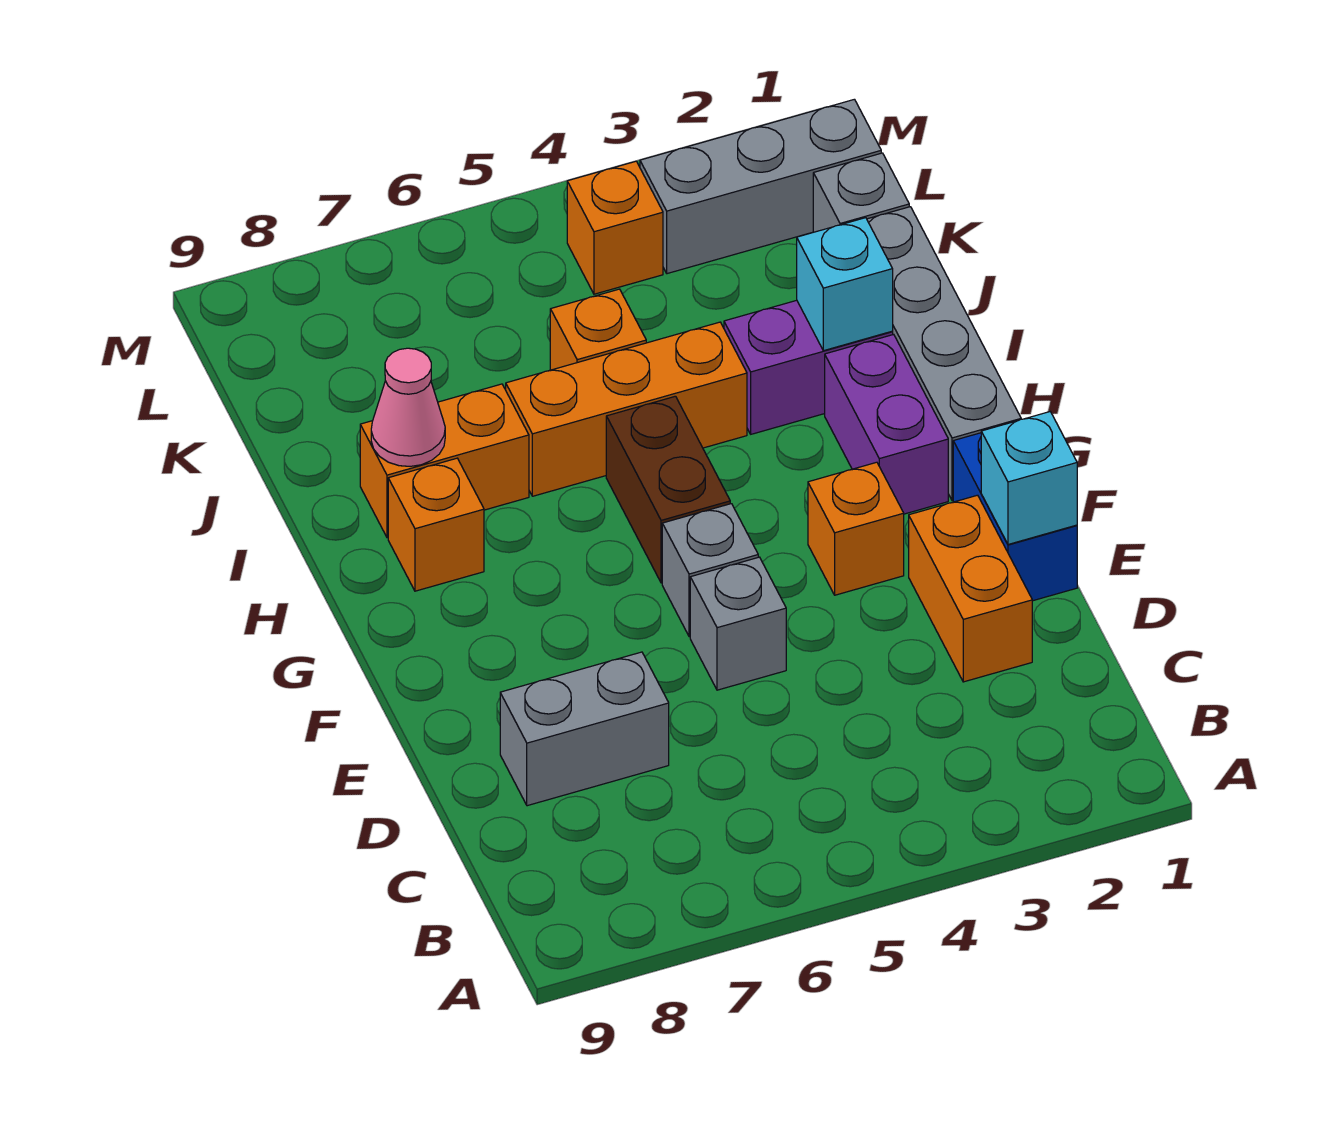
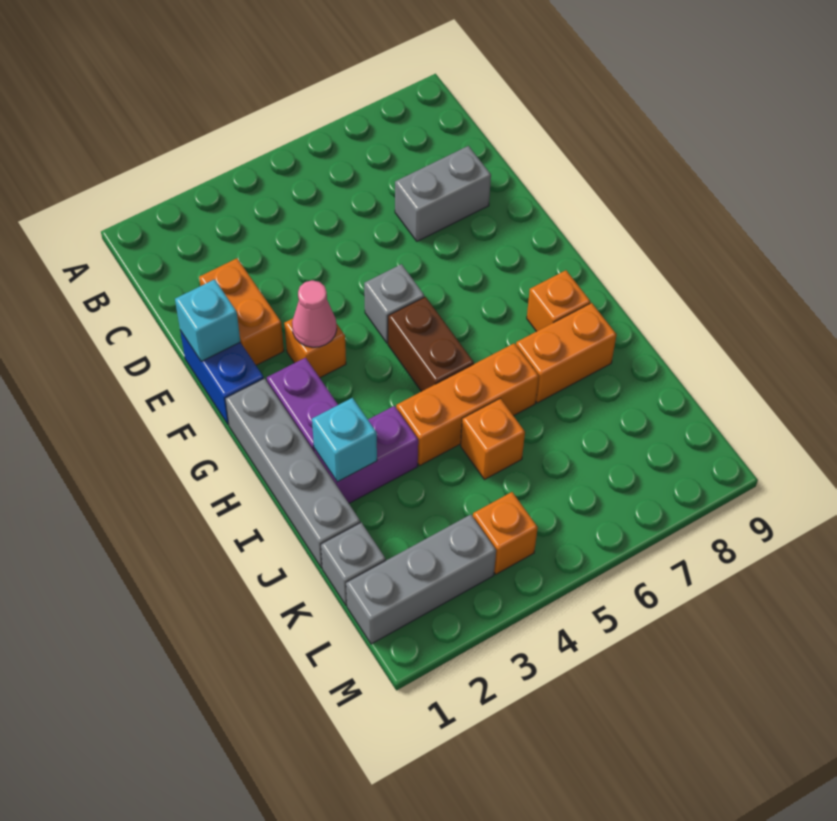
grey brick E5 level 1 -> none
pink cone I8 level 2 -> pink cone F3 level 2

